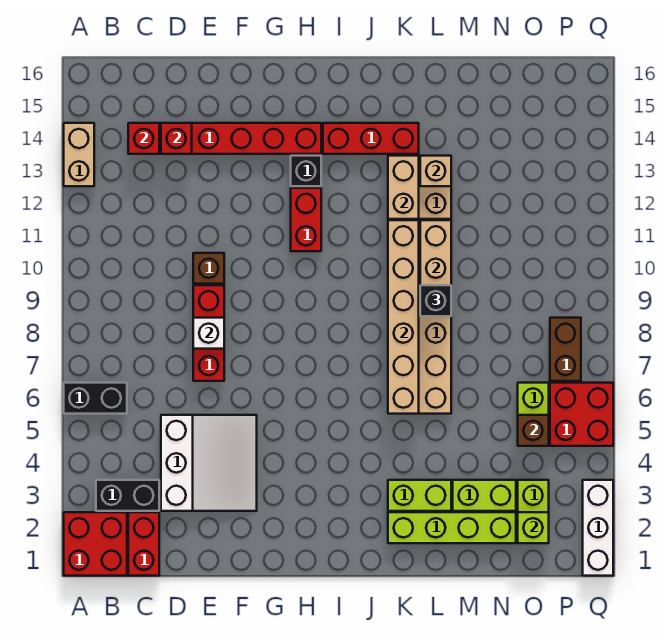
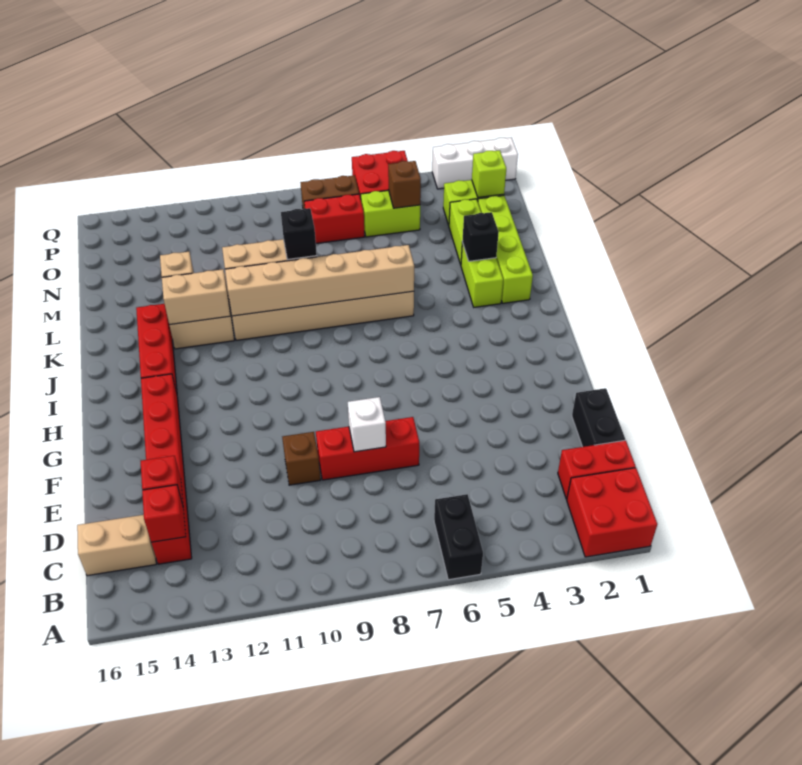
tan brick A13:A14 level 1 -> tan brick C15:C16 level 1
black brick B3:C3 level 1 -> black brick D1:E1 level 1
white slope D3:F5 level 1 top D -> none
red brick H11:H12 level 1 -> red brick O7:O8 level 1
black brick H13 level 1 -> black brick L3 level 2

